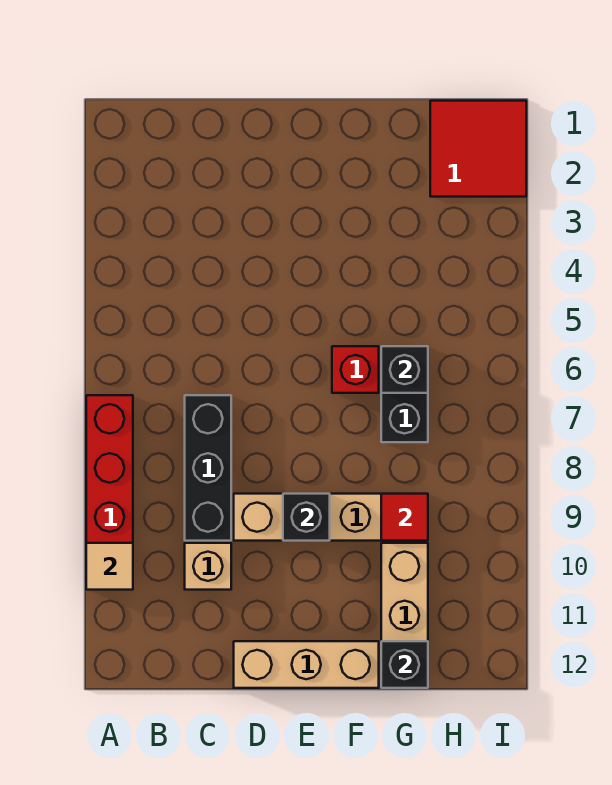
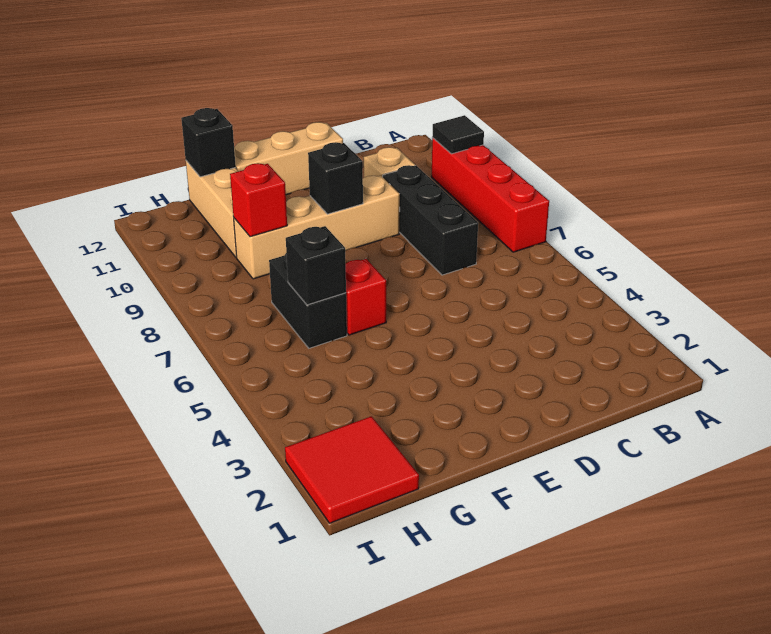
tan tile A10 level 2 -> black tile A10 level 2
red tile G9 level 2 -> red brick G9 level 2

